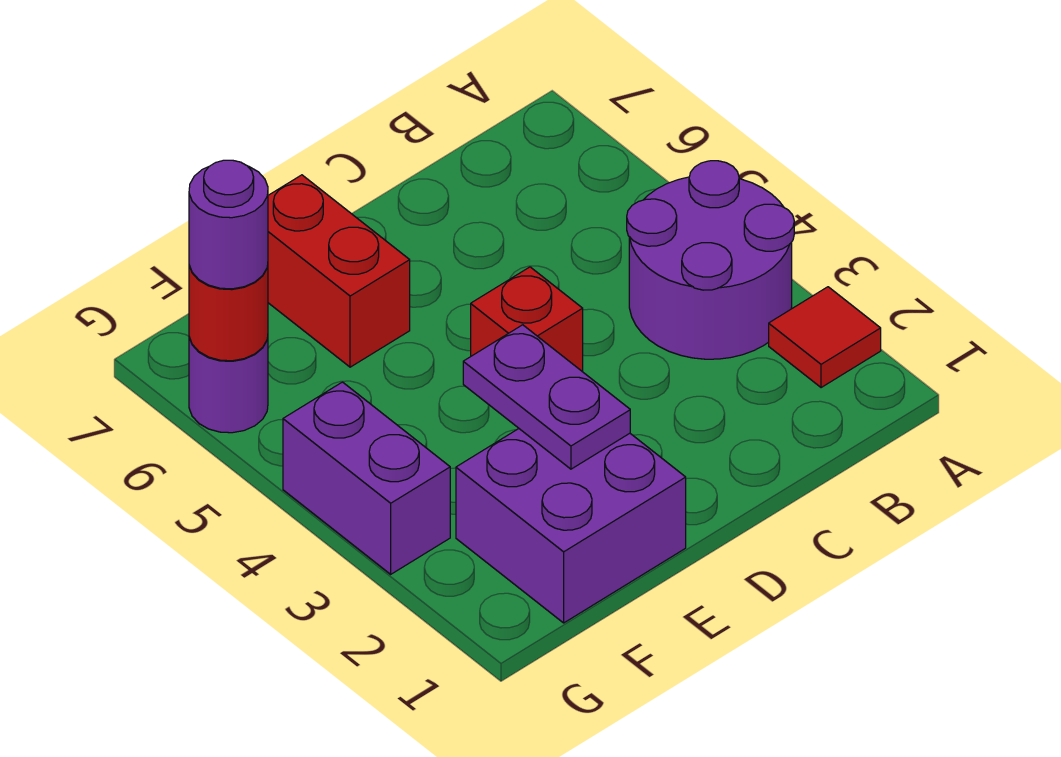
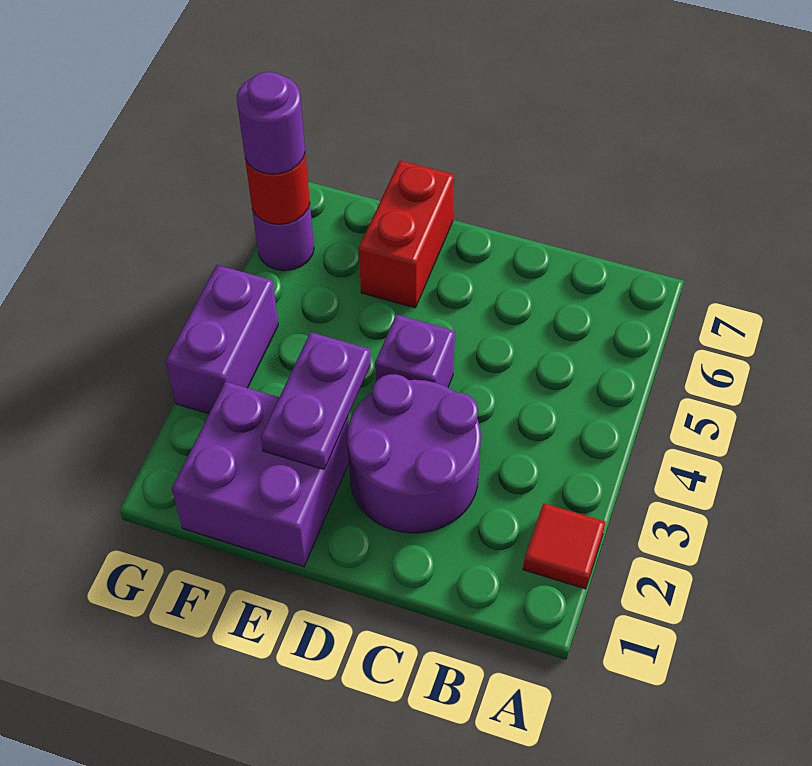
purple round brick A3:B4 level 1 -> purple round brick C2:D3 level 1
red brick D4 level 1 -> purple brick D4 level 1

